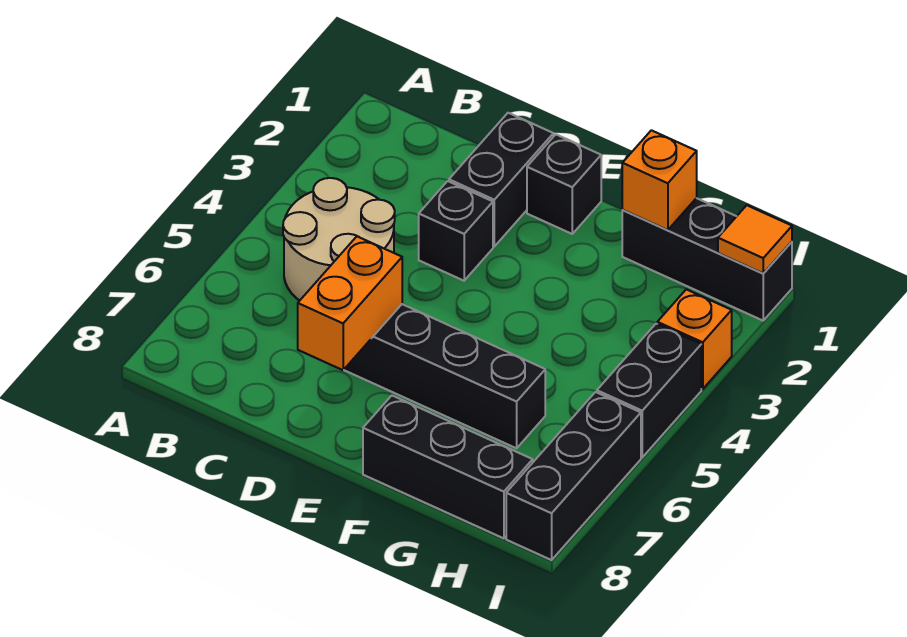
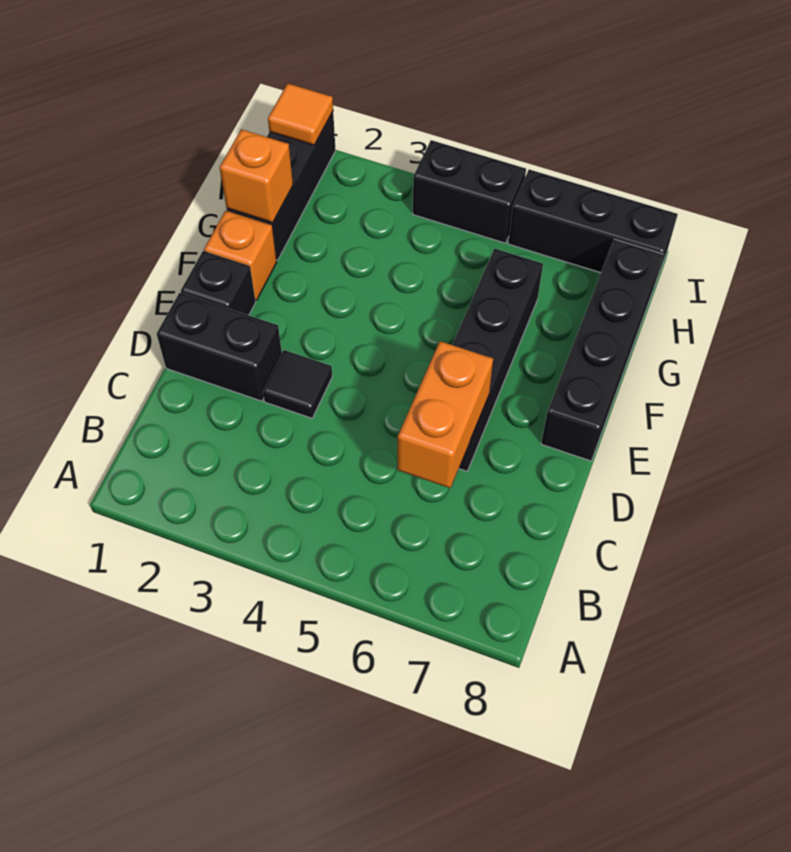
tan round brick B4:C5 level 1 -> none
black brick D3 level 1 -> black tile D3 level 1
orange brick D6:D7 level 2 -> orange brick C6:D6 level 2
black brick F8:H8 level 1 -> black brick E8:H8 level 1
orange brick I3 level 1 -> orange brick F1 level 1

